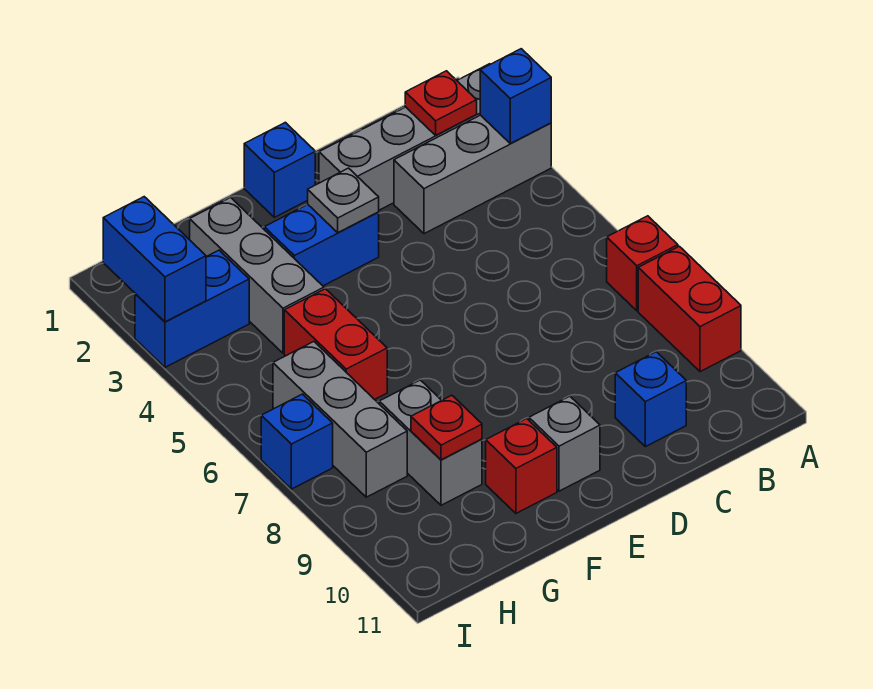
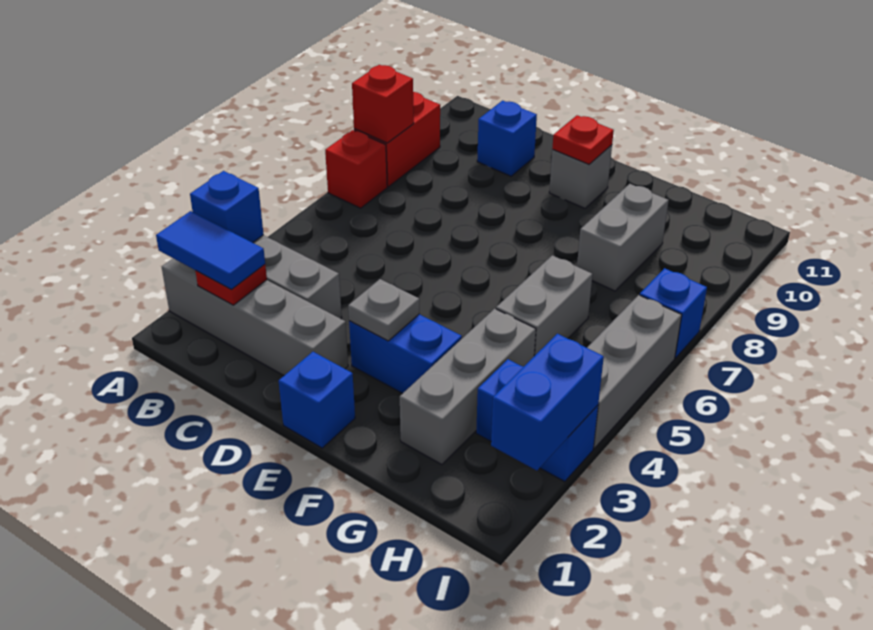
none -> blue tile A2:B2 level 3
red brick F10 level 1 -> red brick A8 level 2
red brick G5:G6 level 1 -> grey brick G5:G6 level 1
red plate G9 level 2 -> red plate E10 level 2
grey brick H6:H8 level 1 -> grey brick I4:I6 level 1

